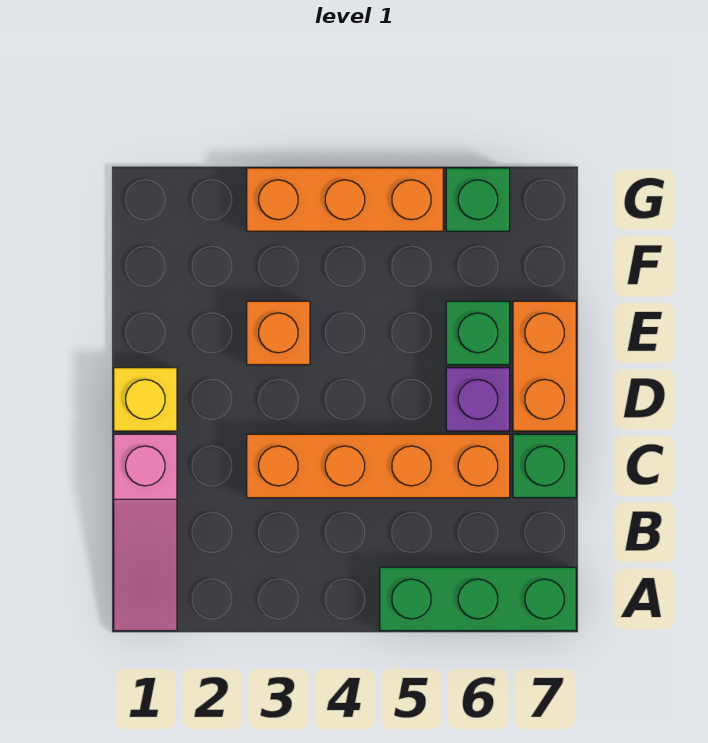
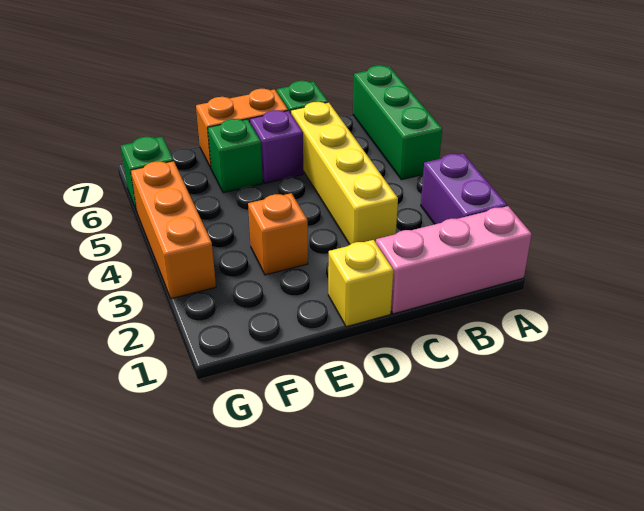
pink slope A1:C1 level 1 top C -> pink brick A1:C1 level 1
none -> purple brick A2:A3 level 1
orange brick C3:C6 level 1 -> yellow brick C3:C6 level 1

